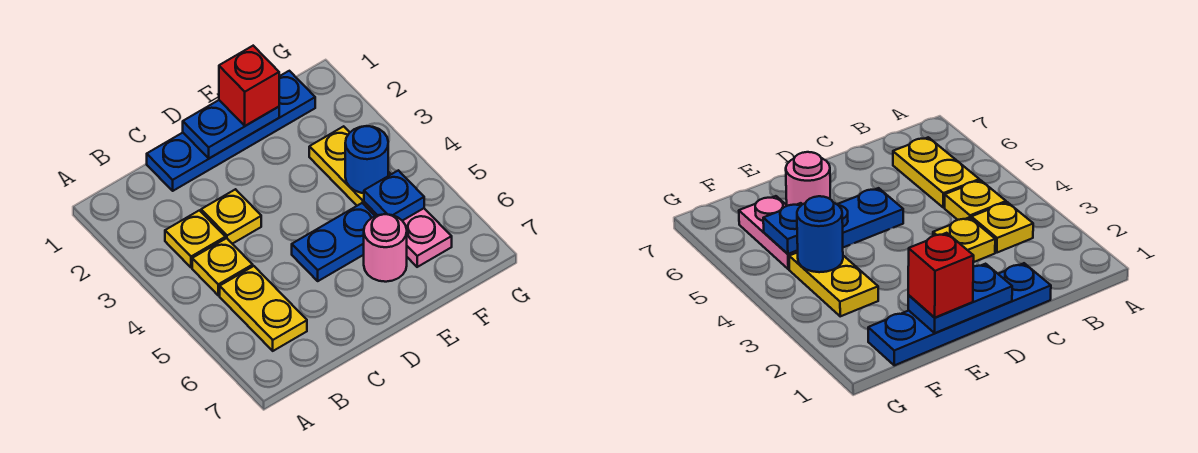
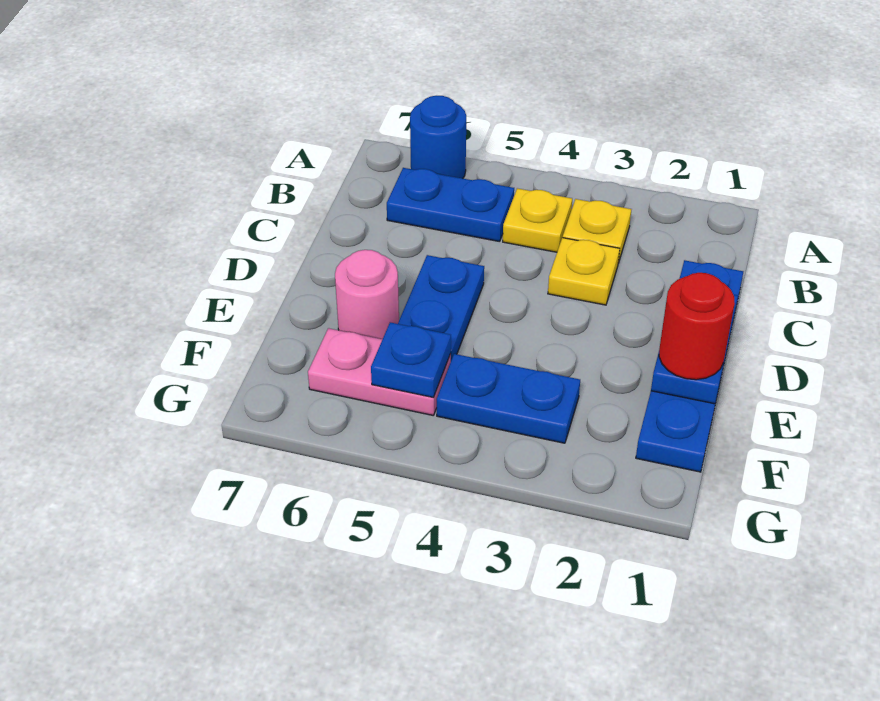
yellow plate B5:B6 level 1 -> blue plate B5:B6 level 1
red brick E1 level 3 -> red round brick E1 level 3
yellow plate F3:F4 level 1 -> blue plate F3:F4 level 1
blue round brick F4 level 2 -> blue round brick A6 level 1

